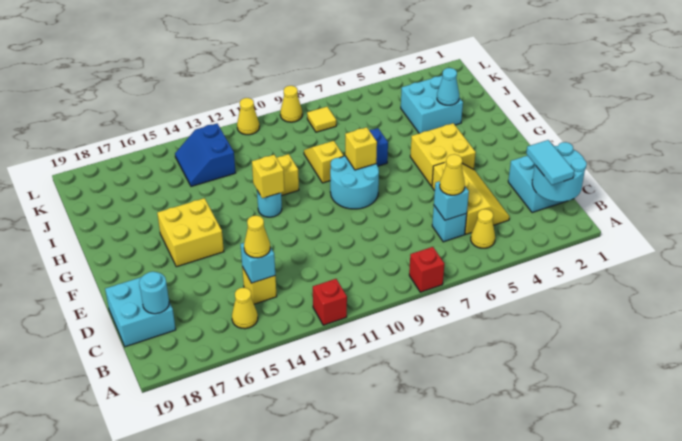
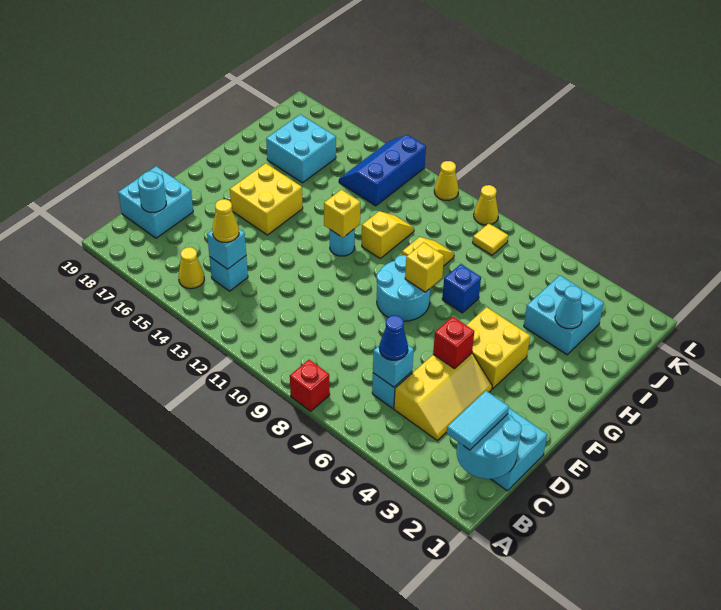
red brick A12 level 1 -> red brick E5 level 2
yellow cone B5 level 1 -> none
yellow cone C6 level 3 -> blue cone C6 level 3
yellow brick C14 level 1 -> cyan brick C14 level 1
none -> cyan brick I16:J17 level 1
blue slope J13:K14 level 1 top 13 -> blue slope J13:L14 level 1 top 13

